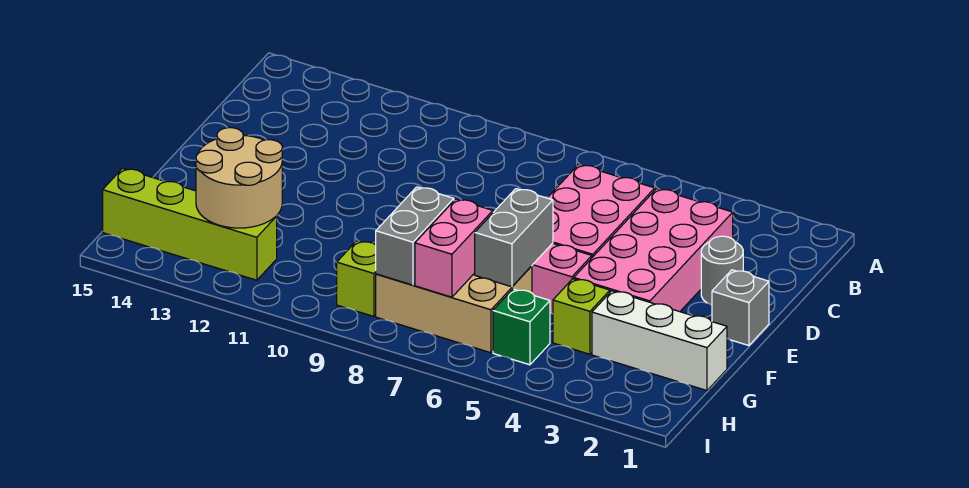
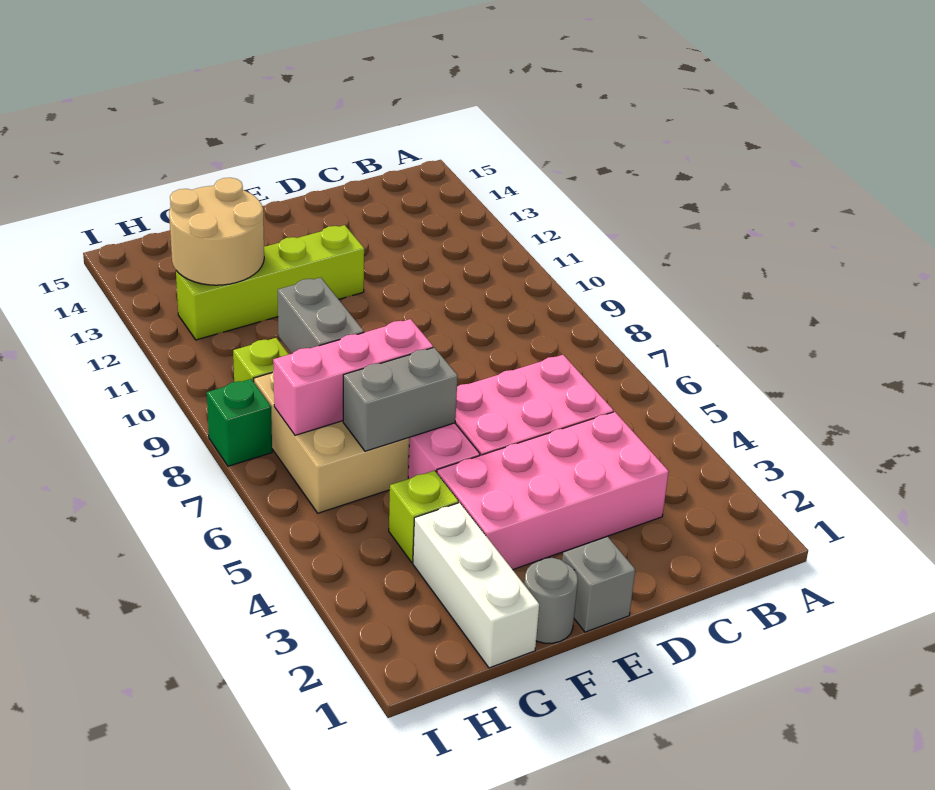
grey round brick D2 level 1 -> grey round brick F1 level 1
pink brick G7:H7 level 2 -> pink brick F7:H7 level 2
grey brick G8:H8 level 2 -> grey brick G8:G9 level 2
green brick H5 level 1 -> green brick I8 level 1
lime brick H12:H15 level 1 -> lime brick E12:H12 level 1

